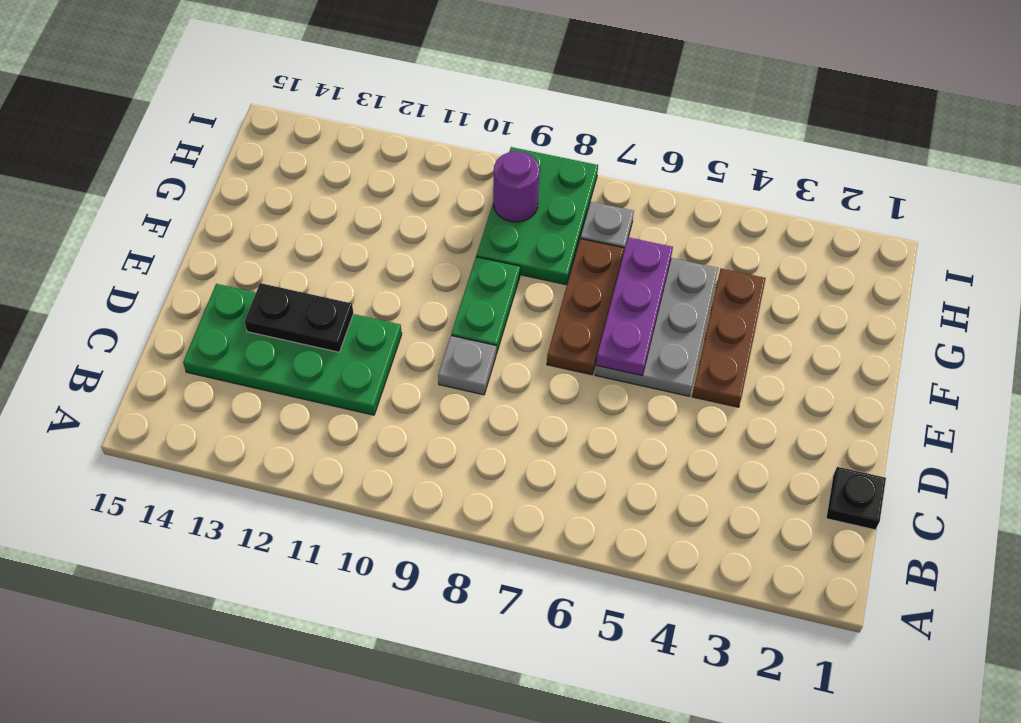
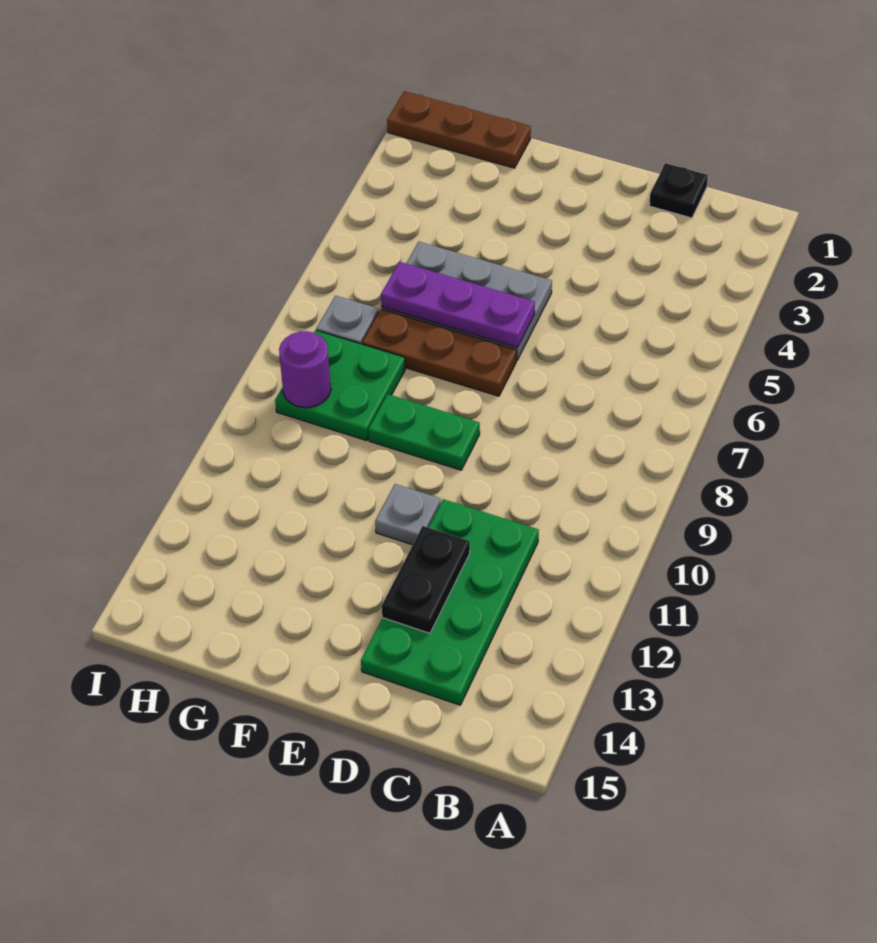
grey plate D9 level 1 -> grey plate E11 level 1
brown plate E4:G4 level 1 -> brown plate G1:I1 level 1
green plate G8:I9 level 1 -> green plate G8:H9 level 1

